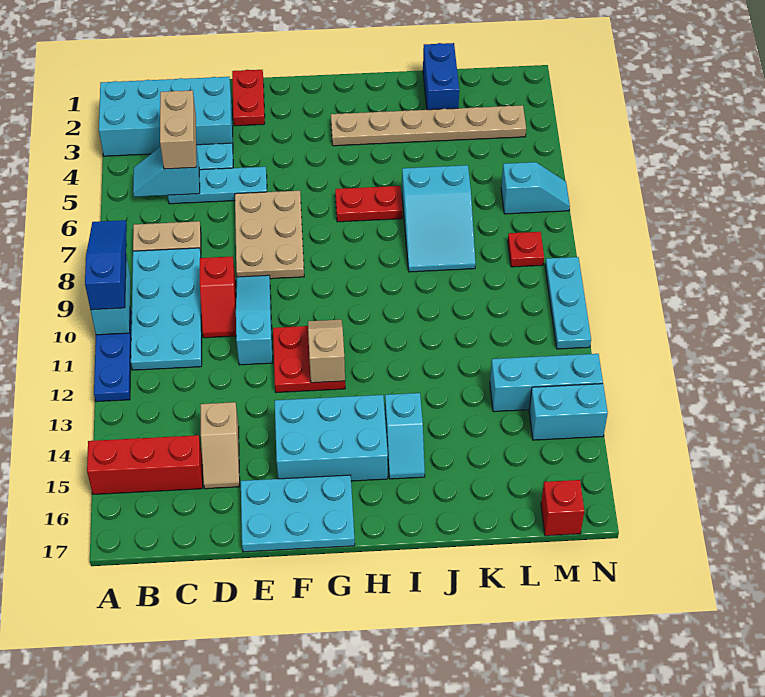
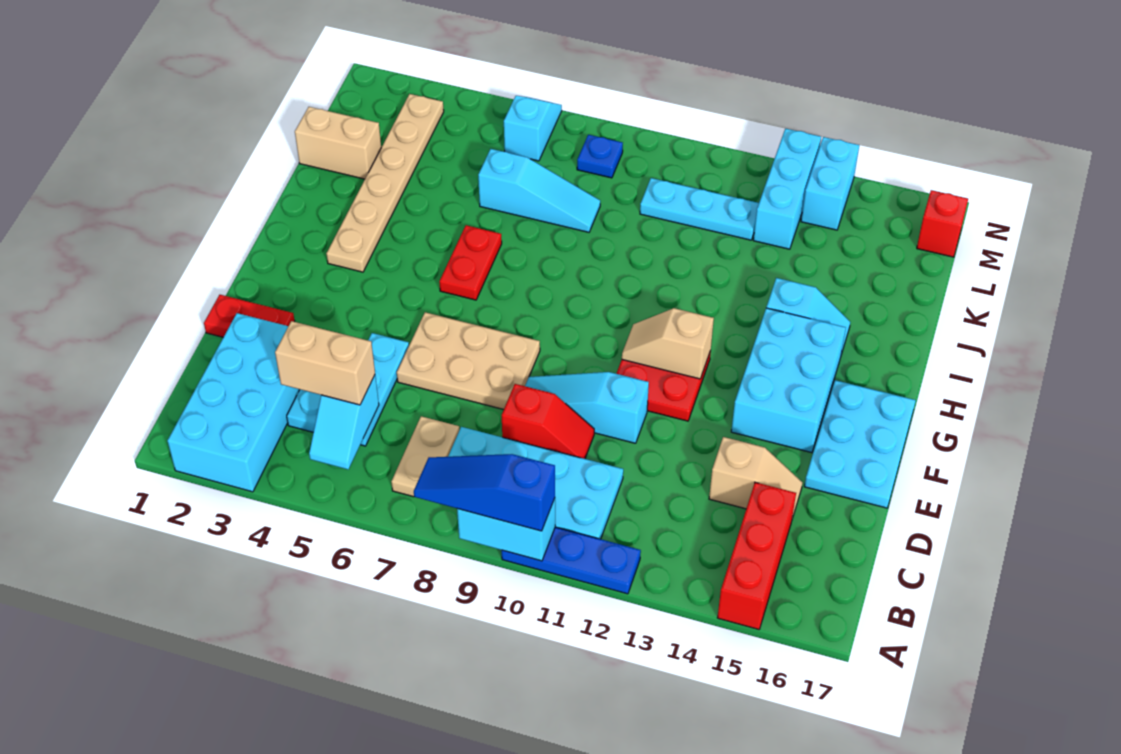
cyan slope J6:K8 level 1 top 6 -> cyan slope K6:K8 level 1 top 6
blue brick K1:K2 level 1 -> tan brick K1:K2 level 1
red plate M8 level 1 -> blue plate M8 level 1
cyan plate N9:N11 level 1 -> cyan plate L10:L12 level 1

